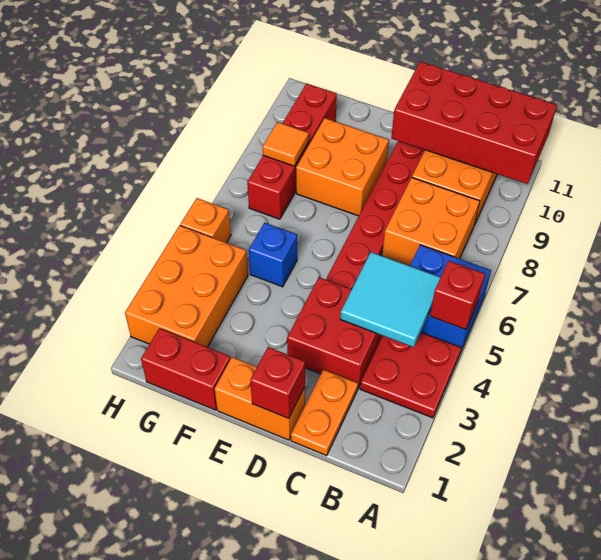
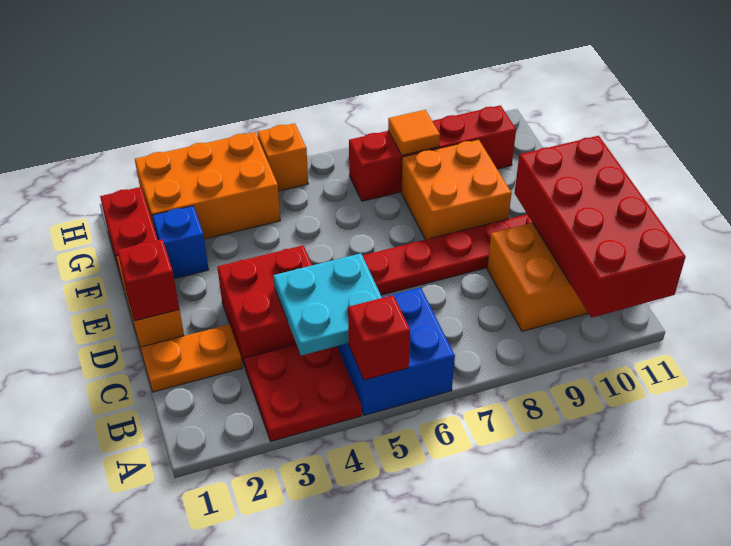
cyan tile B4:C5 level 2 -> cyan plate B4:C5 level 2
orange brick B7:C8 level 1 -> none
blue brick F5 level 1 -> blue brick F2 level 1

